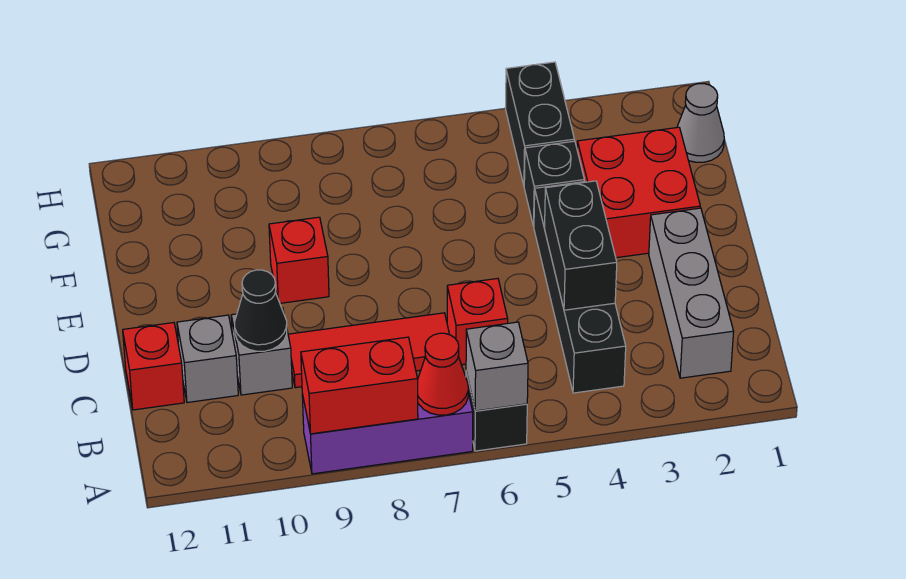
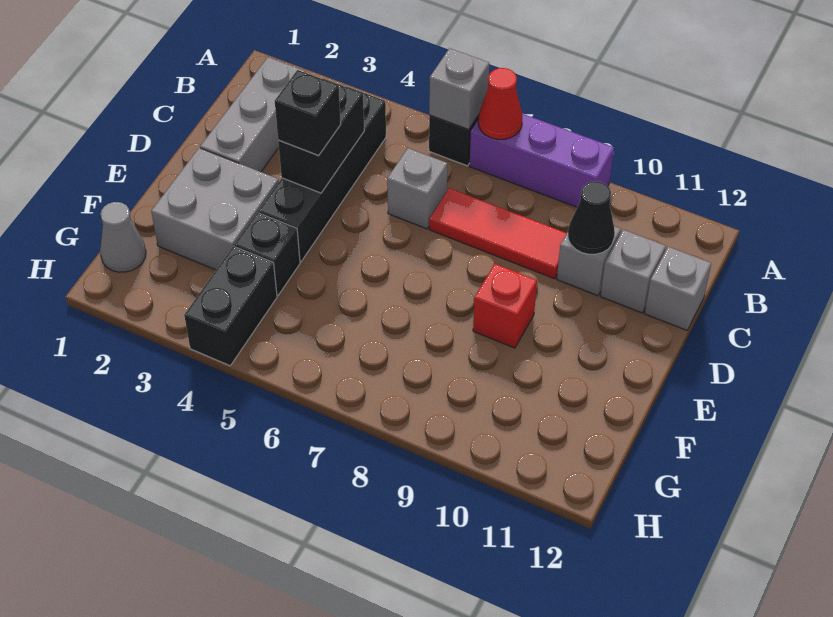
red brick A8:A9 level 2 -> none
red brick C6 level 1 -> grey brick C6 level 1
red brick C12 level 1 -> grey brick C12 level 1
none -> black brick D4 level 3
red brick E2:F3 level 1 -> grey brick E2:F3 level 1

